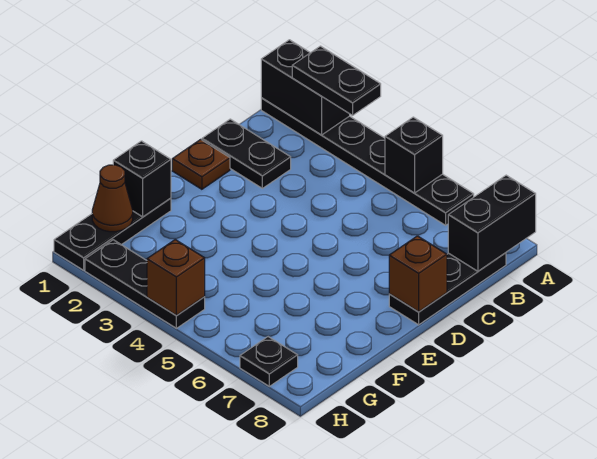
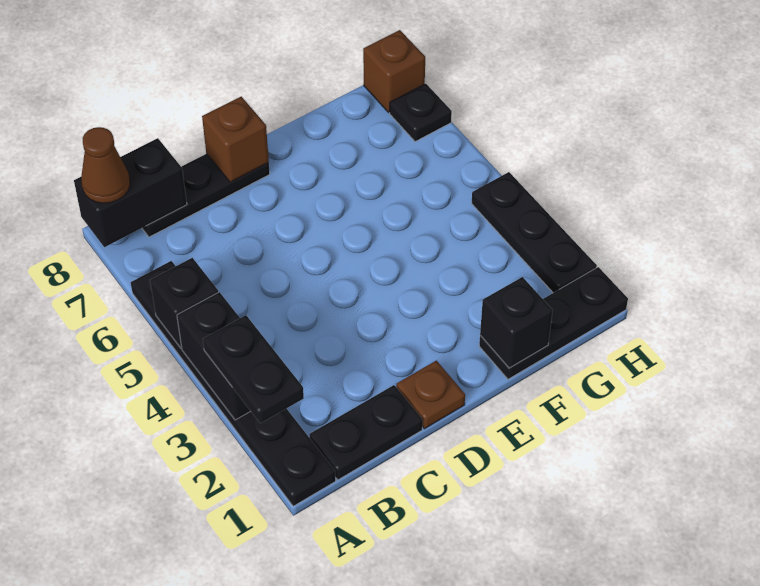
black brick A1:A2 level 2 -> black brick A3:A4 level 2
black plate C1:C2 level 1 -> black plate B1:C1 level 1
brown cone G1 level 2 -> brown cone A8 level 3
brown brick H4 level 2 -> brown brick H8 level 1

